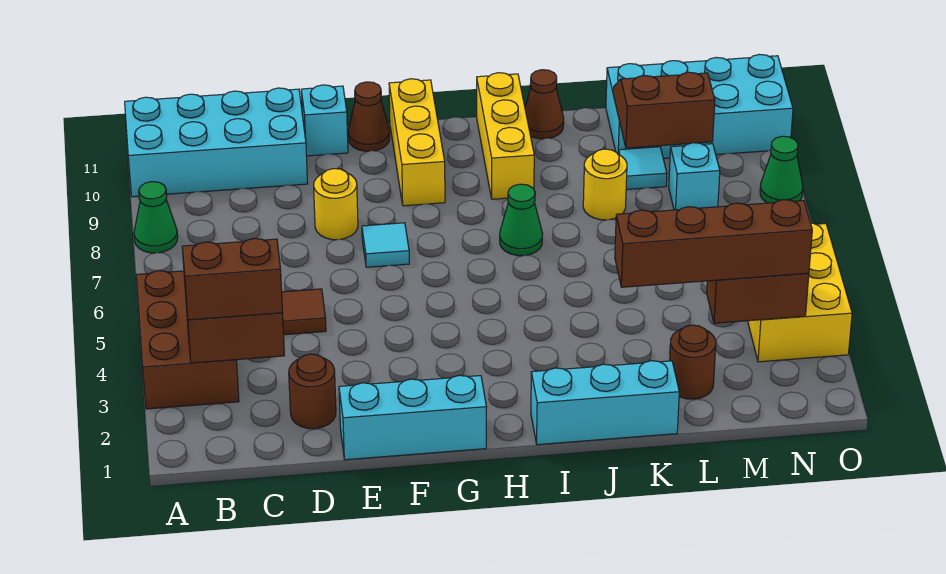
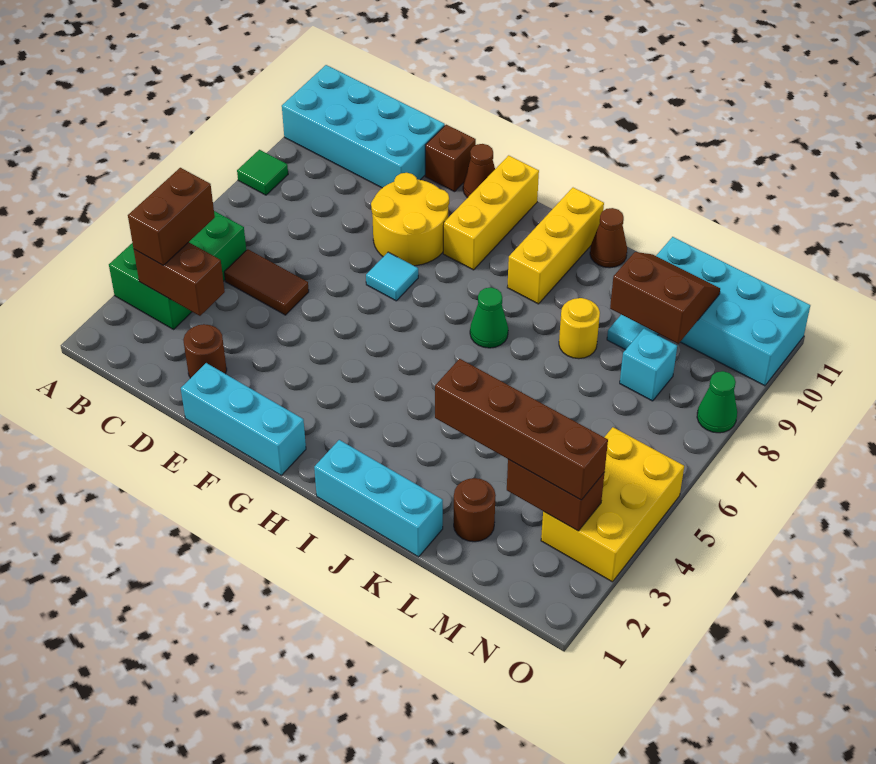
brown brick A3:B5 level 1 -> green brick A3:B5 level 1
green cone A8 level 1 -> green tile A8 level 1
brown brick B3:C3 level 3 -> brown brick B3:B4 level 3
yellow round brick E8 level 1 -> yellow round brick E8:F9 level 1
cyan brick E11 level 1 -> brown brick E11 level 1

